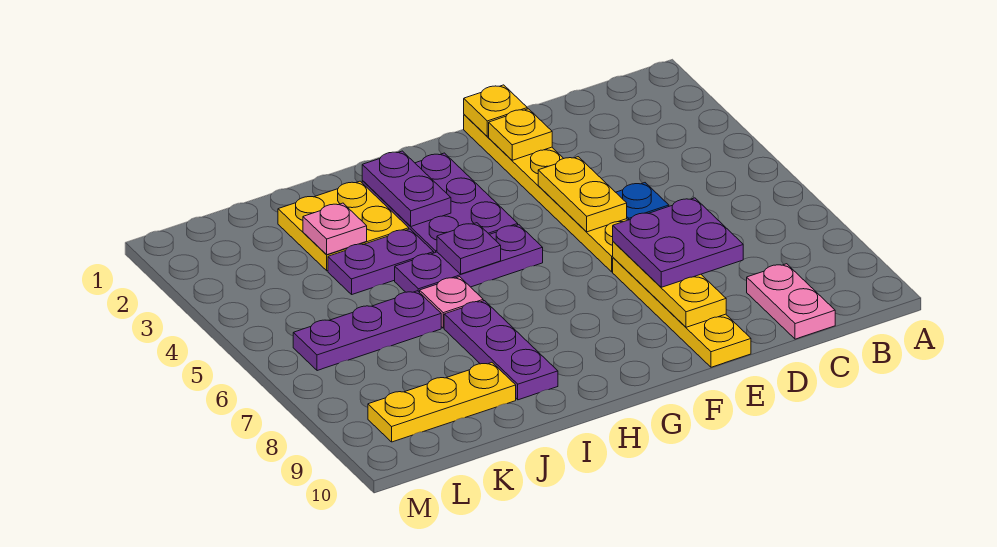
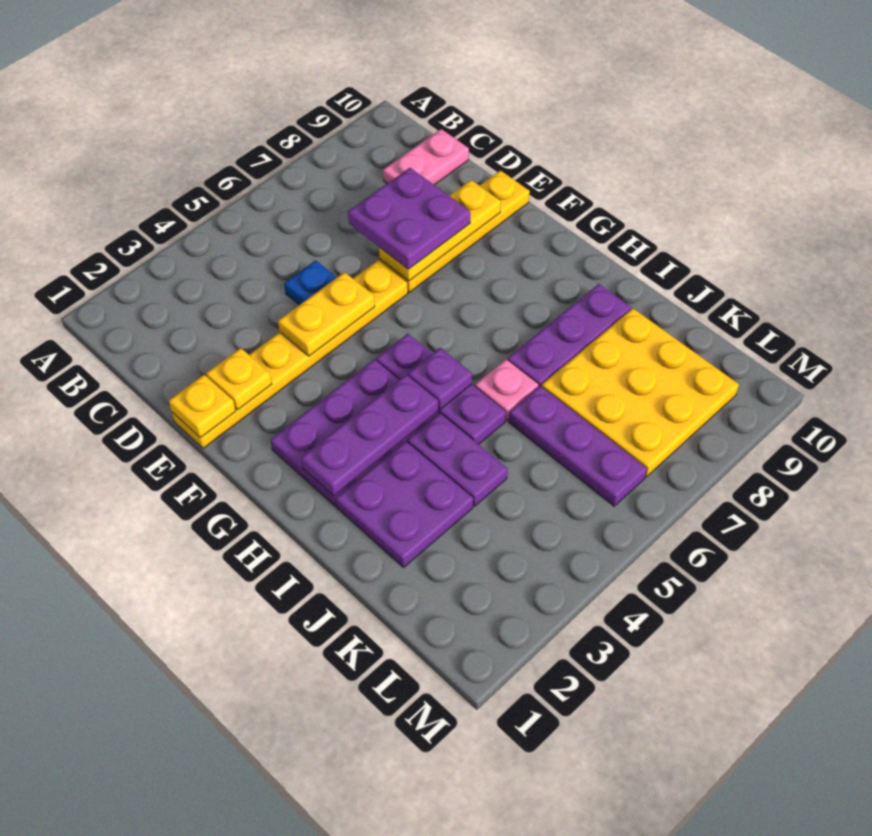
purple plate H2:H3 level 2 -> purple plate H2:H4 level 2
yellow plate I2:J3 level 1 -> purple plate I2:J3 level 1
pink plate J3 level 2 -> none
yellow plate J9:L9 level 1 -> yellow plate J7:L9 level 1

